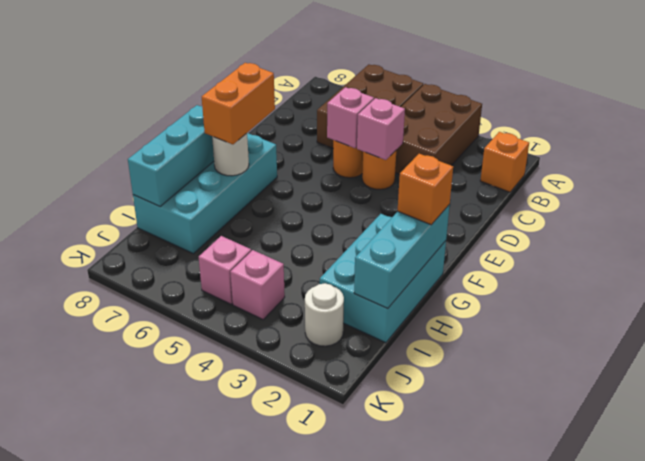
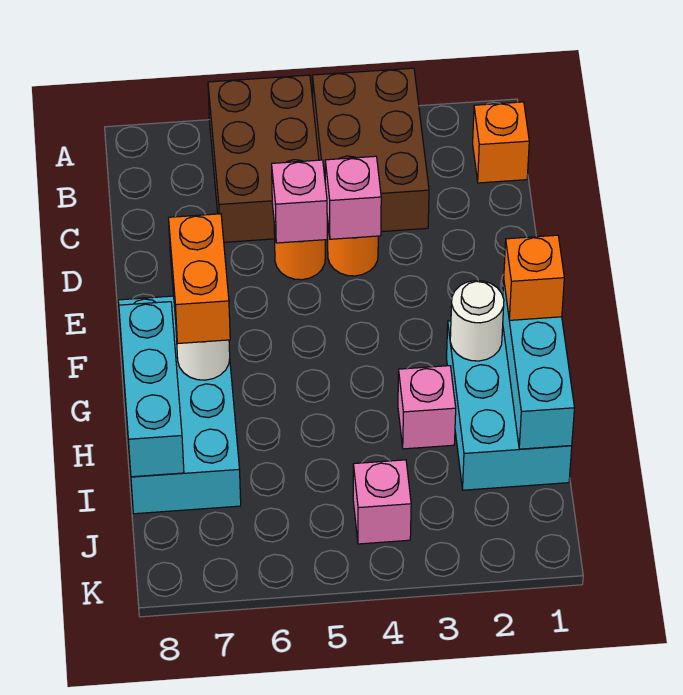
white round brick J2 level 1 -> white round brick G2 level 2
pink brick J5 level 1 -> pink brick H3 level 1

